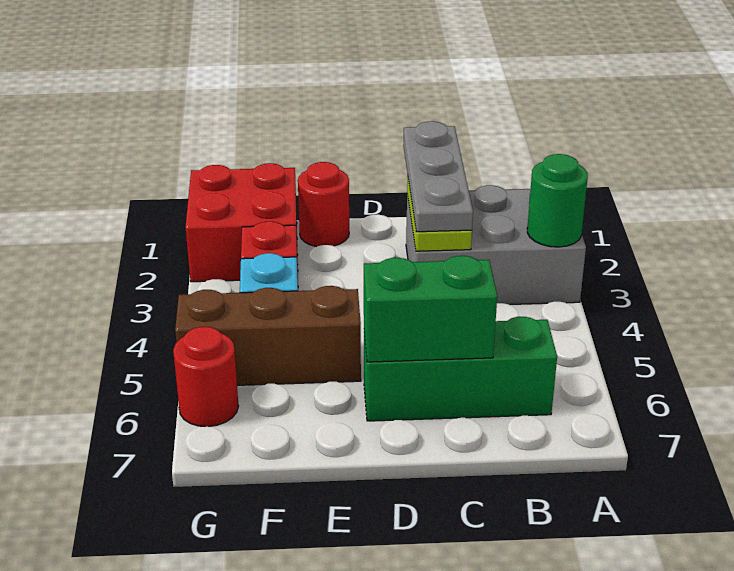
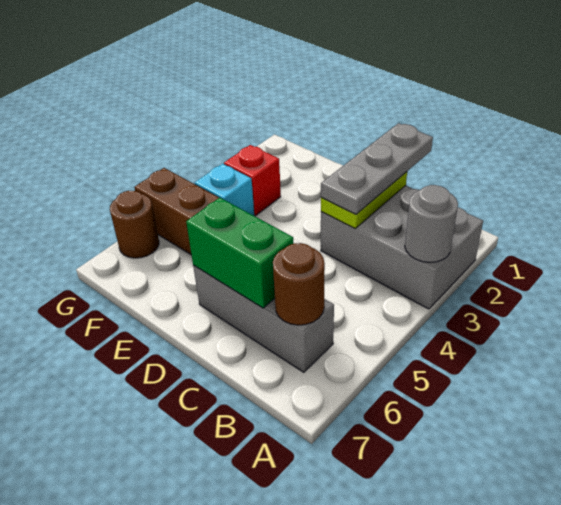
green round brick A3 level 2 -> grey round brick A3 level 2
green brick B6:D6 level 1 -> grey brick B6:D6 level 1
none -> brown round brick B6 level 2
red round brick E1 level 1 -> none
red brick F1:G2 level 1 -> none
red round brick G6 level 1 -> brown round brick G6 level 1

